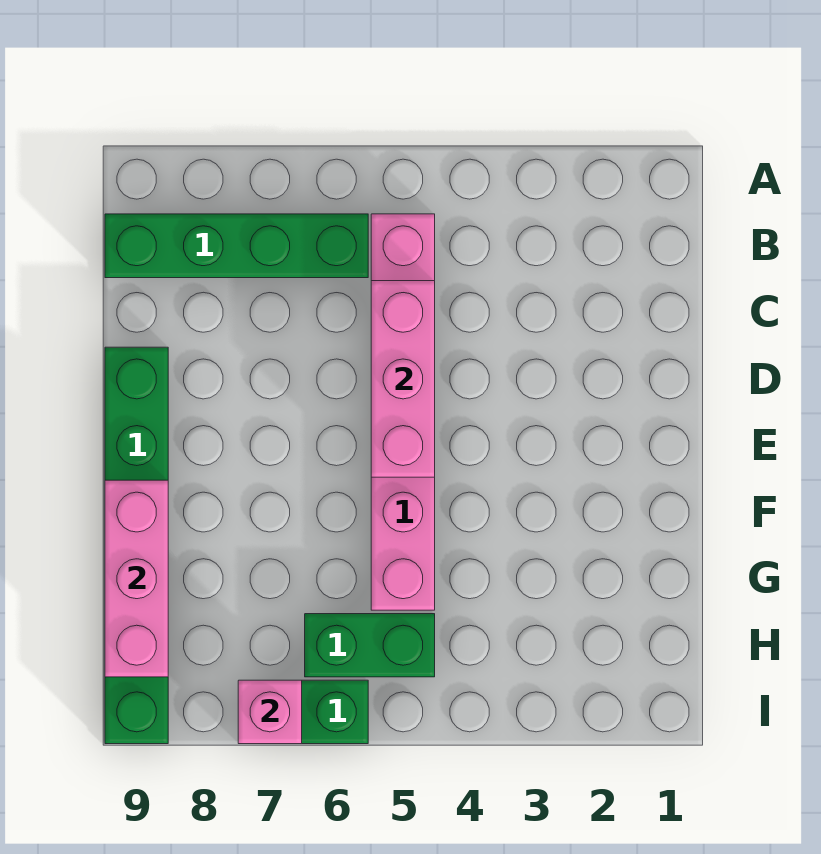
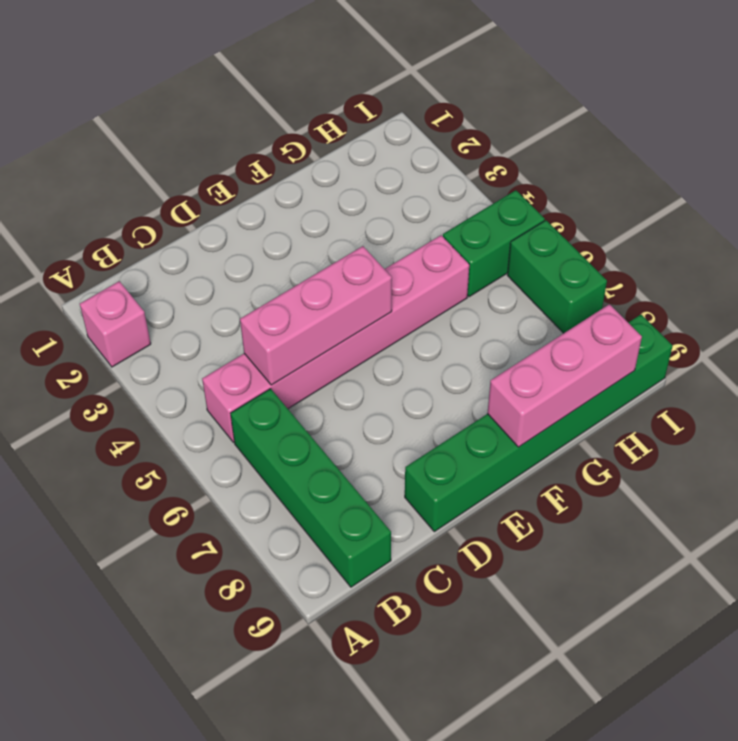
green brick H5:H6 level 1 -> green brick H5:I5 level 1
pink brick I7 level 2 -> pink brick A2 level 1

